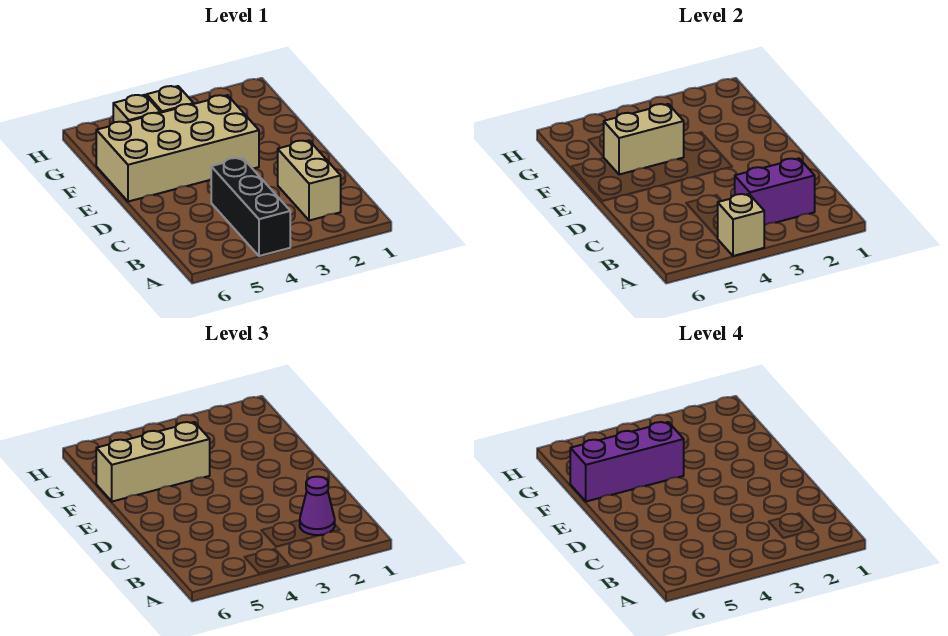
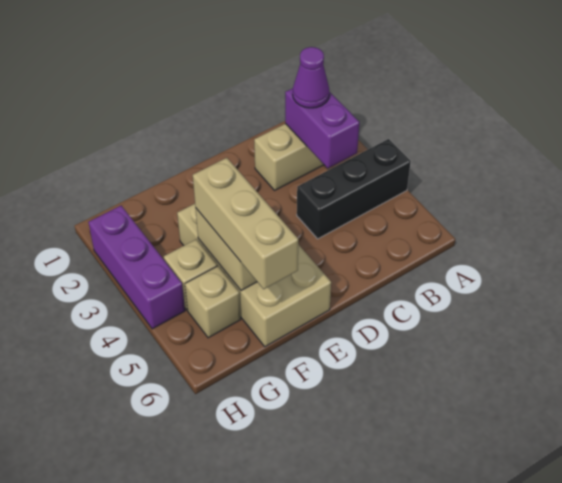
tan brick A4 level 2 -> none
purple brick F4:F6 level 4 -> purple brick H2:H4 level 1

